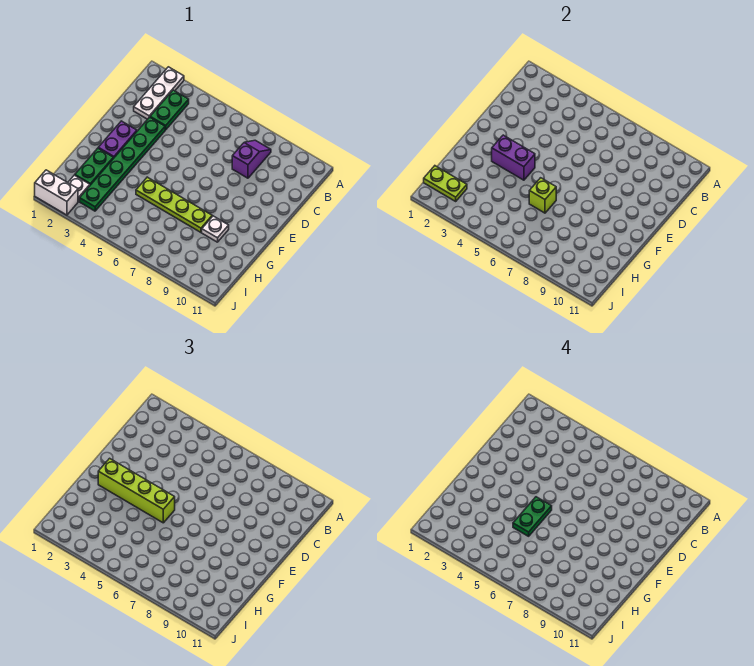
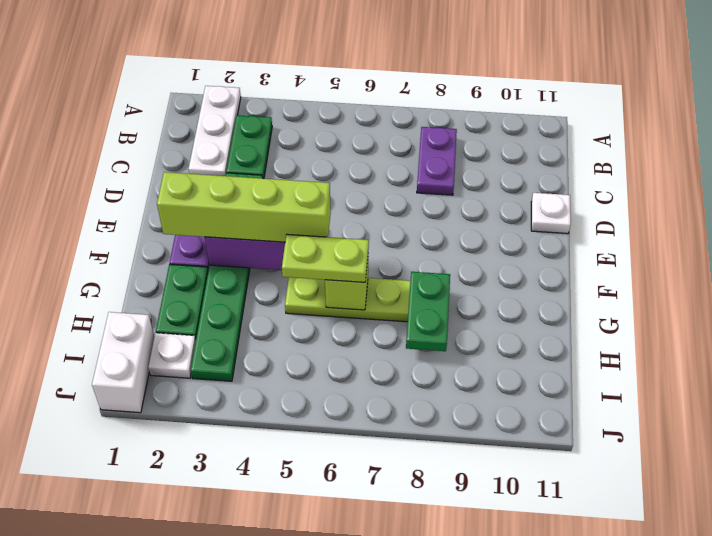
purple slope B8:C8 level 1 top C -> purple plate B8:C8 level 1
green plate F5:G5 level 4 -> green plate G8:H8 level 2
white plate G9 level 1 -> white plate D11 level 1
lime plate I1:I2 level 2 -> lime plate G5:G6 level 3
white brick J1:J2 level 1 -> white brick I1:J1 level 1

